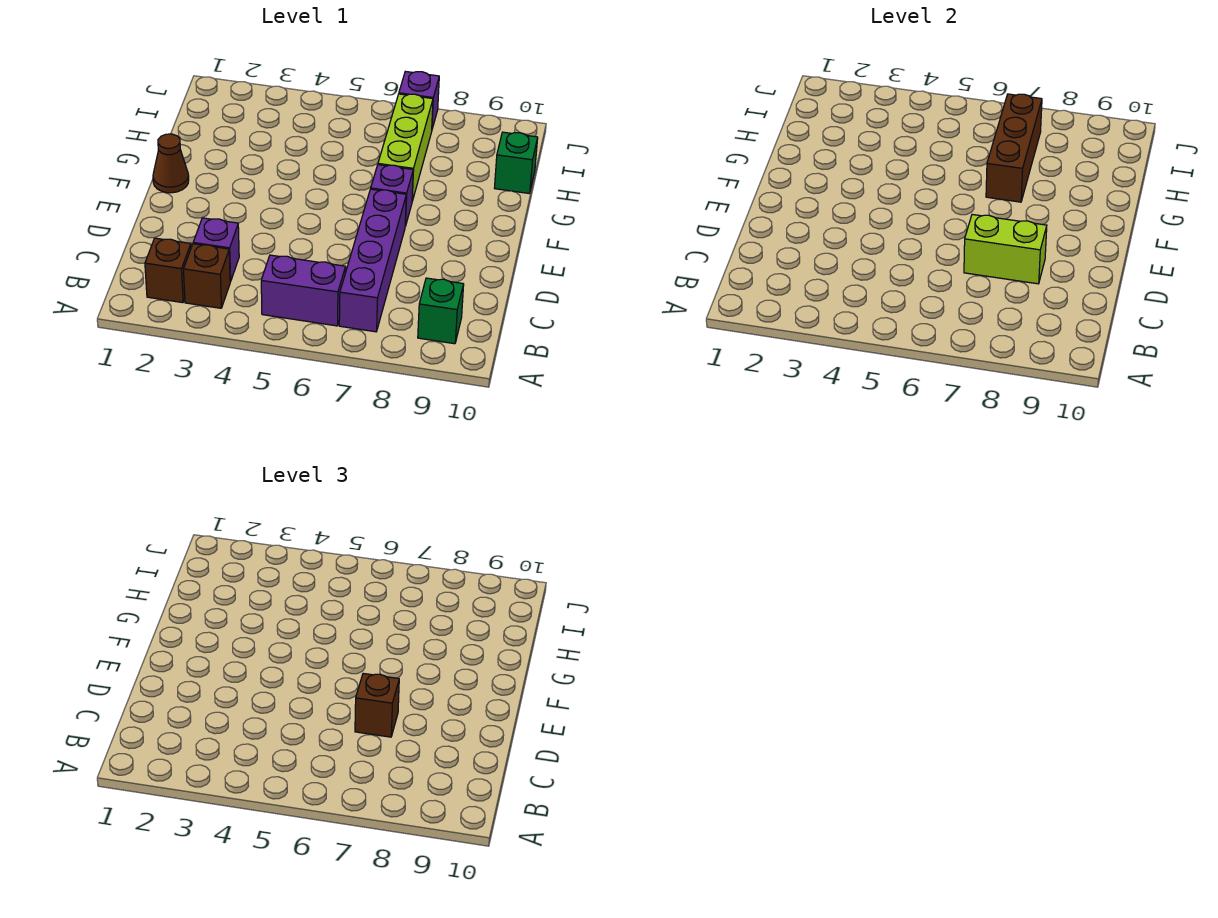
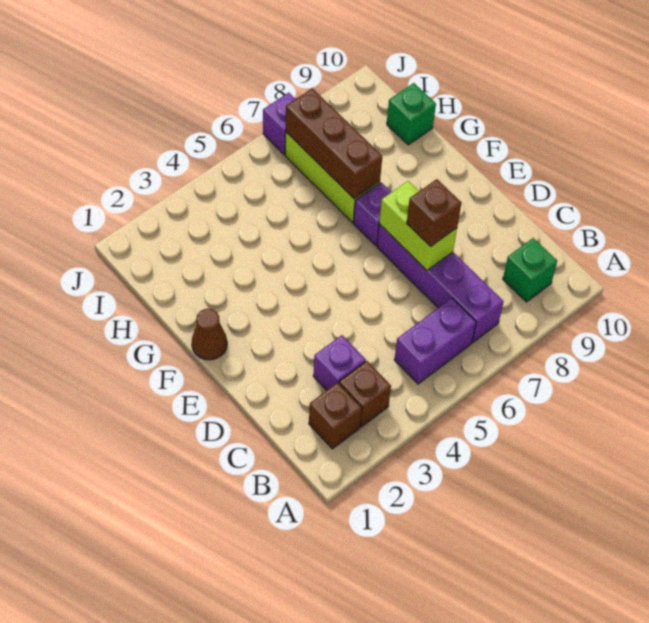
lime brick D7:D8 level 2 -> lime brick D7:E7 level 2

